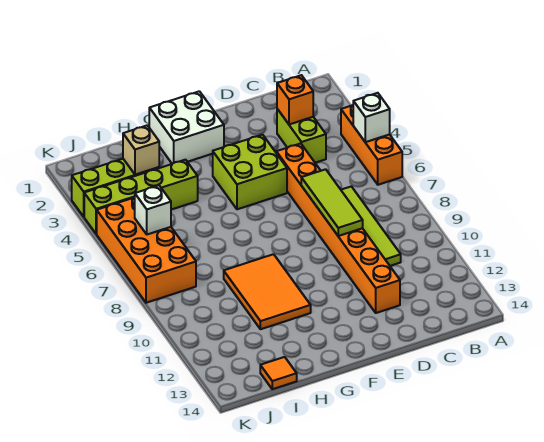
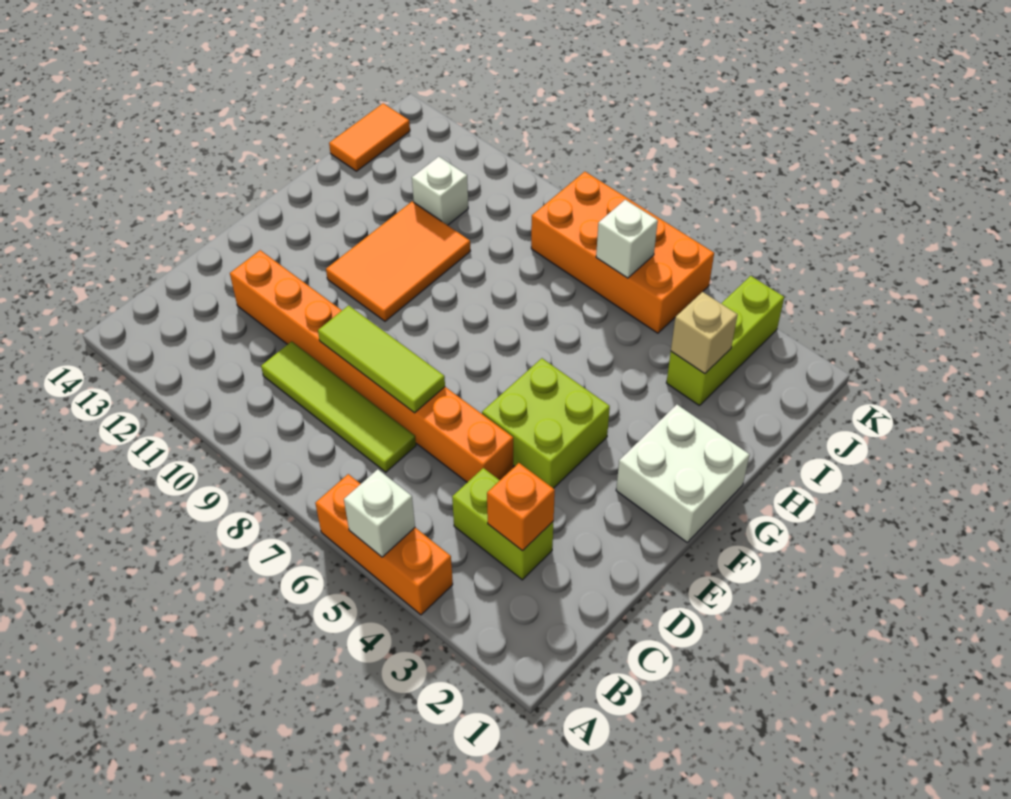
orange tile G9:H11 level 1 -> orange tile F10:H11 level 1
lime brick H4:K4 level 1 -> none
none -> white brick I11 level 1
orange tile I14 level 1 -> orange tile I14:J14 level 1

